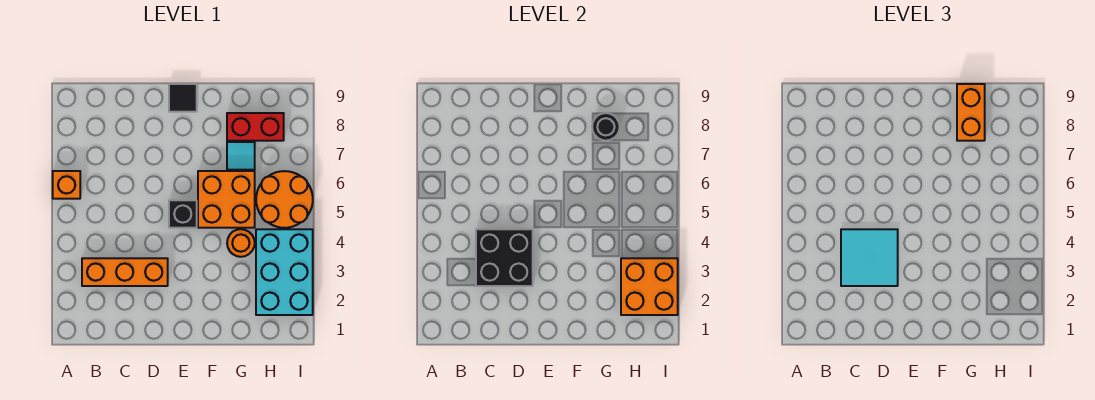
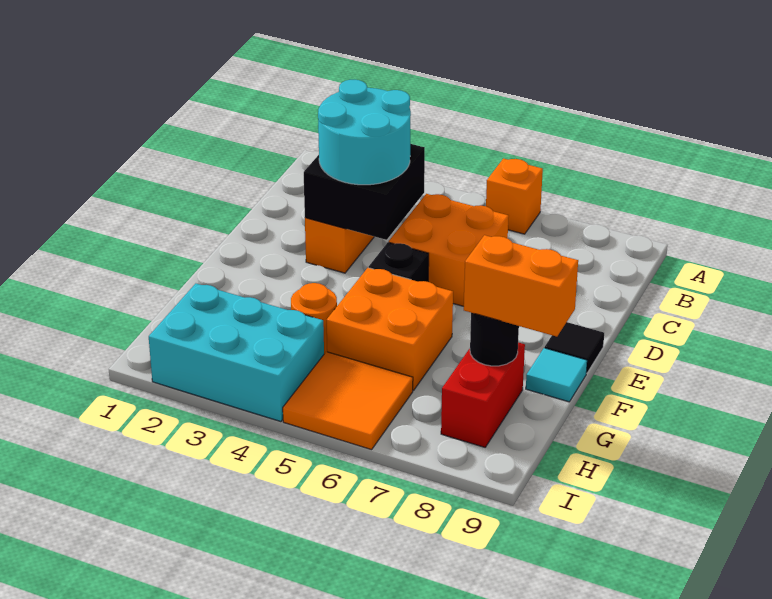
cyan tile C3:D4 level 3 -> cyan round brick C3:D4 level 3
cyan tile G7 level 1 -> cyan tile F9 level 1
orange brick H2:I3 level 2 -> orange brick C5:D6 level 1
orange round brick H5:I6 level 1 -> orange tile H5:I6 level 1

